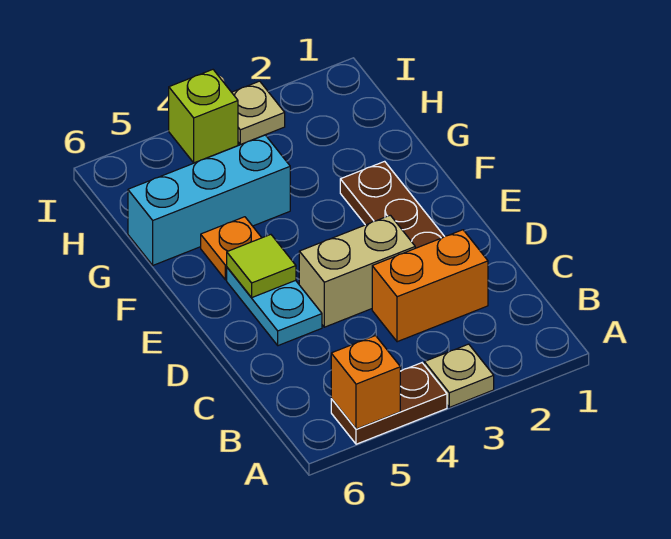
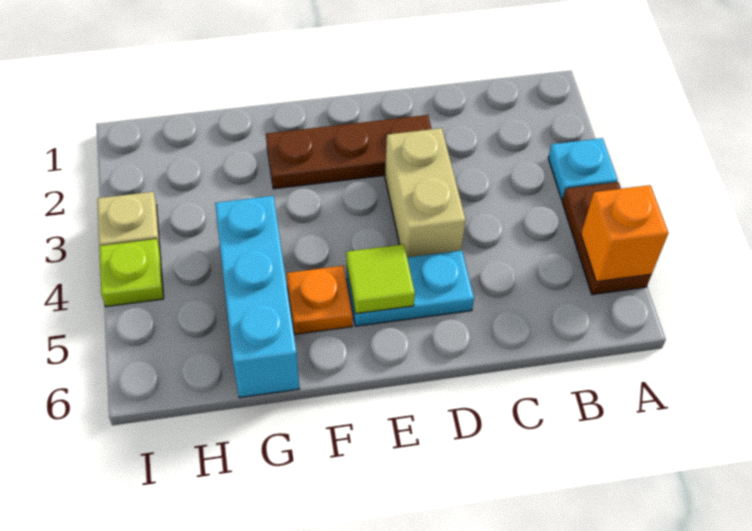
tan plate A3 level 1 -> cyan plate A3 level 1
orange brick C2:C3 level 1 -> none
lime brick I4 level 1 -> lime plate I4 level 1

